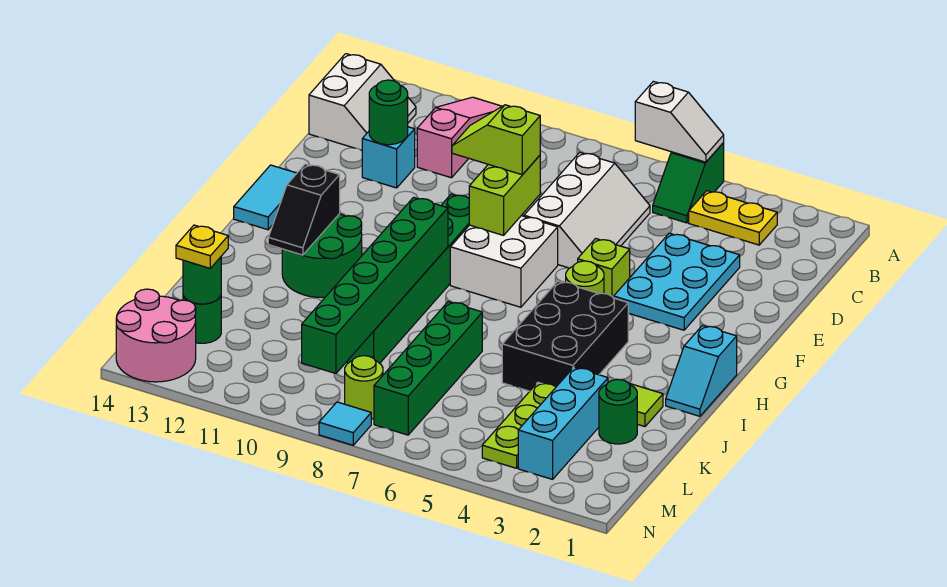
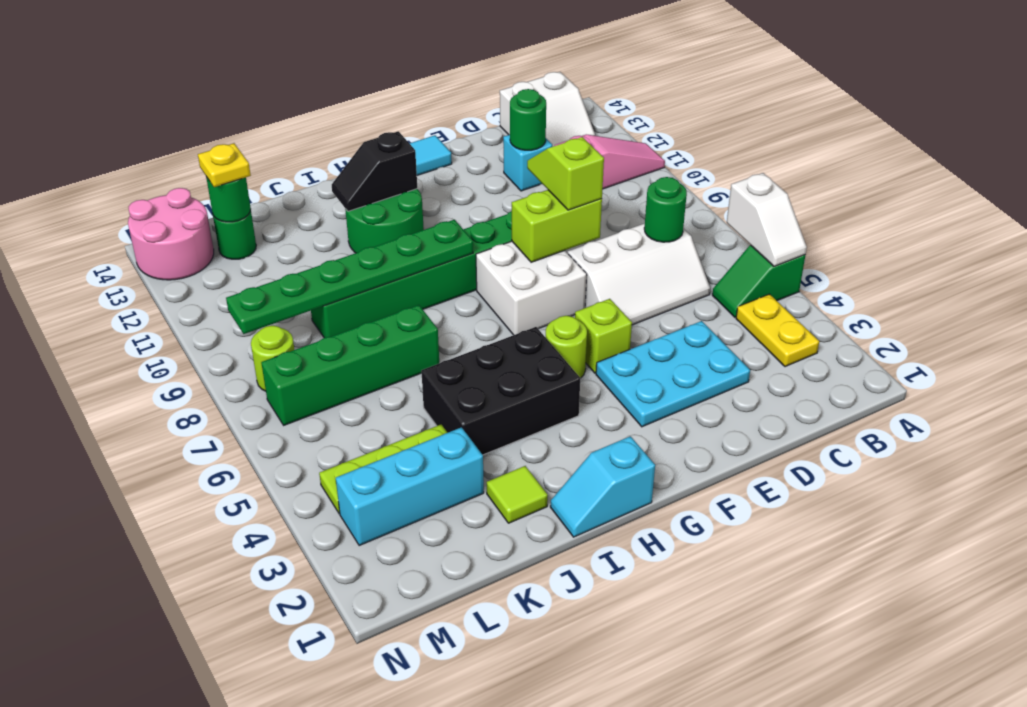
green brick H9:M9 level 2 -> green plate H9:M9 level 2
green round brick K2 level 1 -> green round brick C7 level 2
cyan tile N8 level 1 -> none

